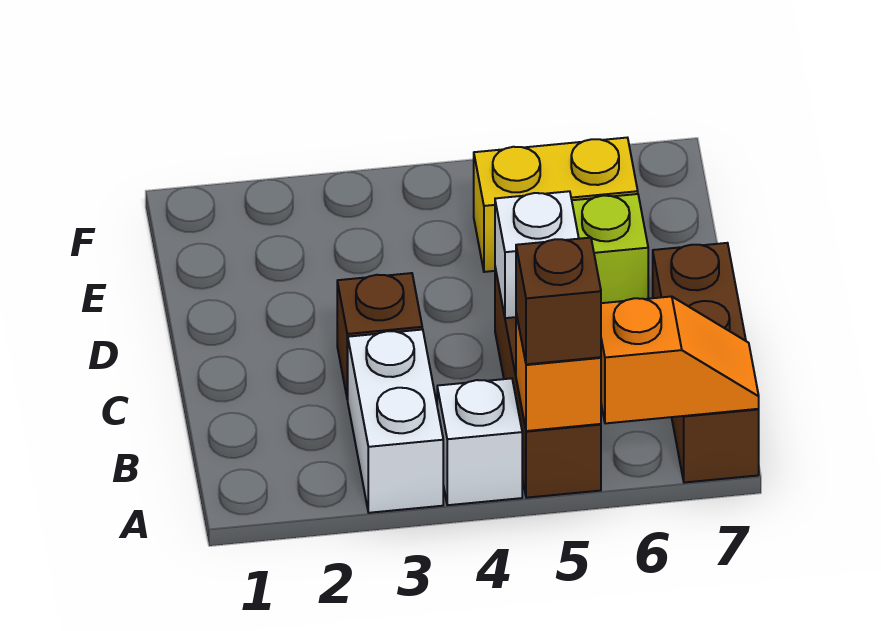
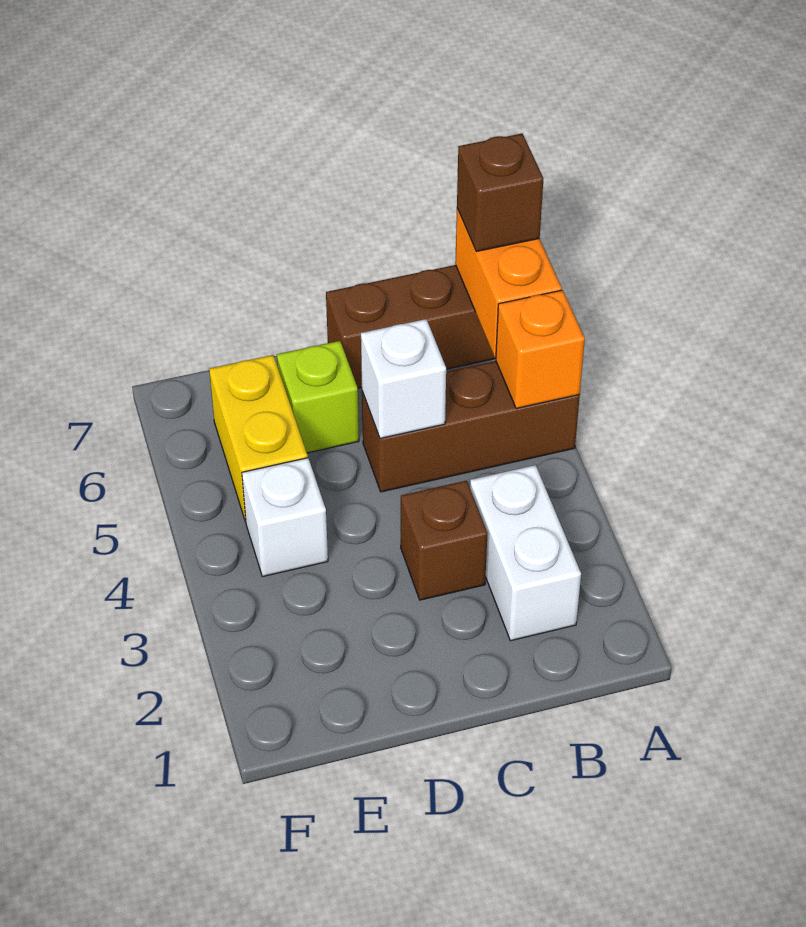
white brick A3:B3 level 1 -> white brick B2:B3 level 1
white brick A4 level 1 -> white brick E4 level 1
brown brick A5 level 3 -> brown brick A7 level 3
orange slope A6:A7 level 2 top 6 -> orange brick A6:A7 level 2

